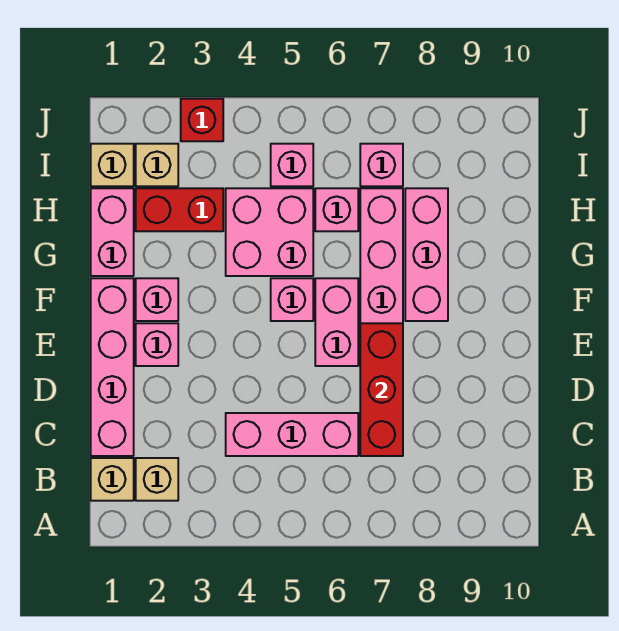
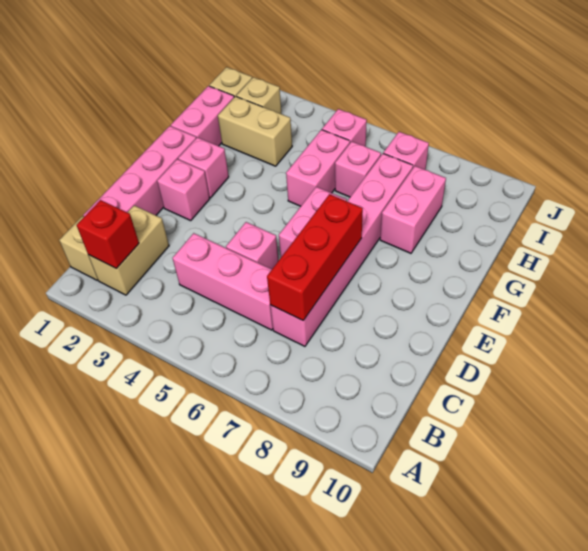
tan brick B2 level 1 -> tan brick B2:C2 level 1
pink brick F5 level 1 -> pink brick D5 level 1
pink brick F8:H8 level 1 -> pink brick G8:H8 level 1
pink brick G4:H5 level 1 -> pink brick G5:H5 level 1
red brick H2:H3 level 1 -> tan brick H2:H3 level 1
red brick J3 level 1 -> red brick B2 level 2

